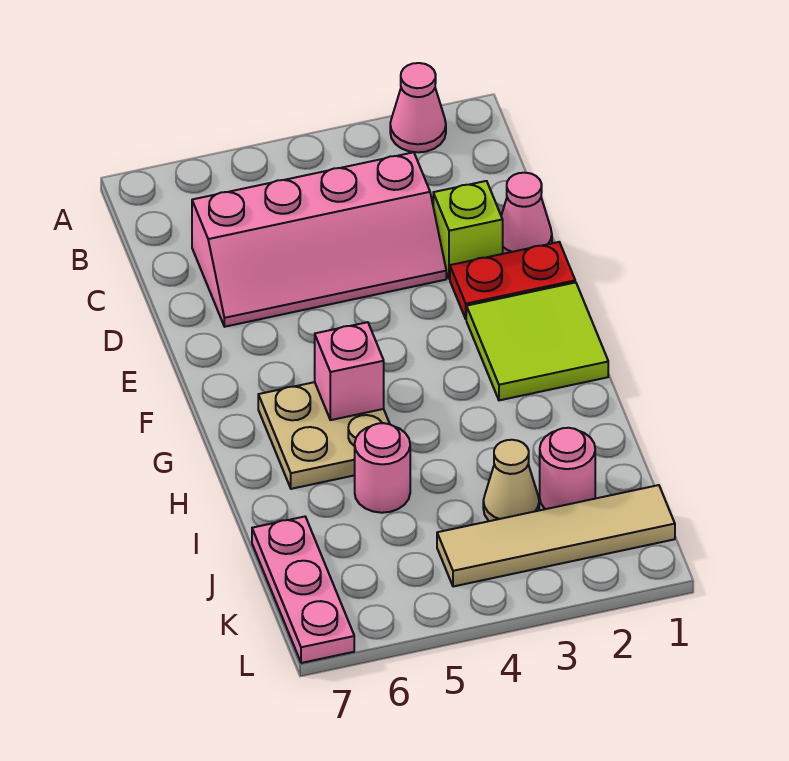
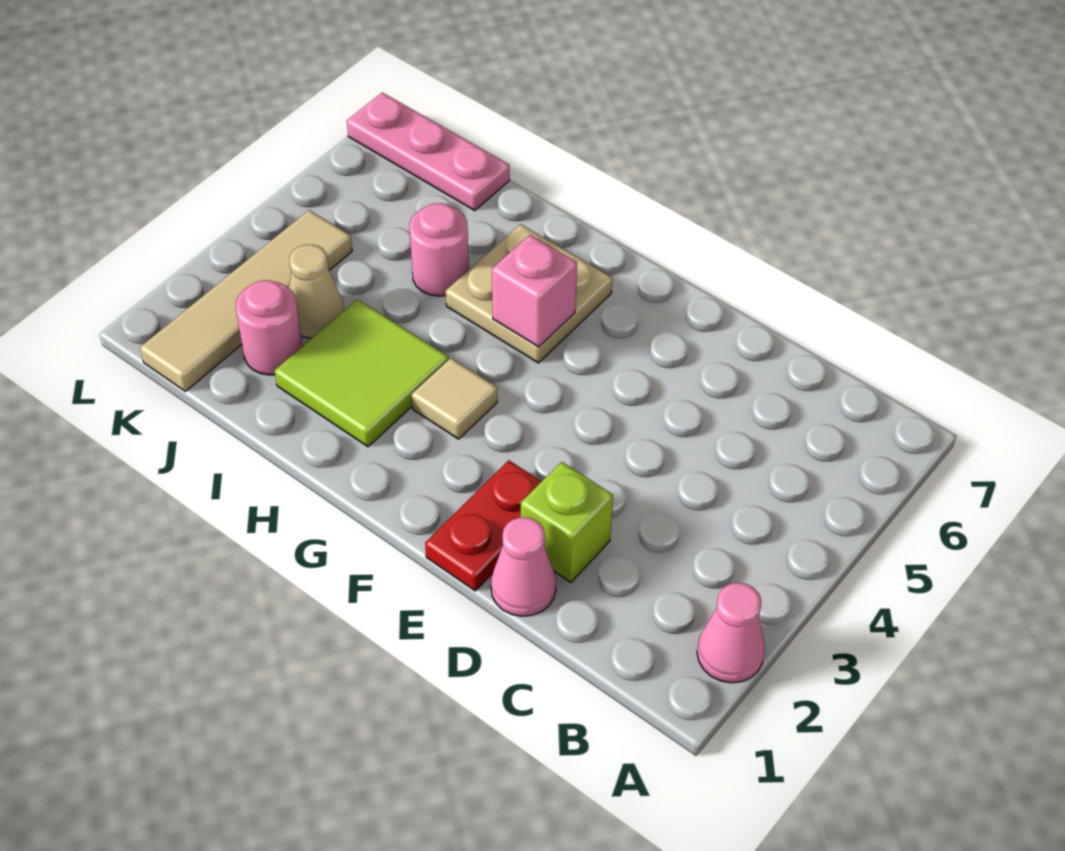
pink slope C3:D6 level 1 top C -> none
lime tile F1:G2 level 1 -> lime tile H2:I3 level 1
none -> tan tile G3 level 1

